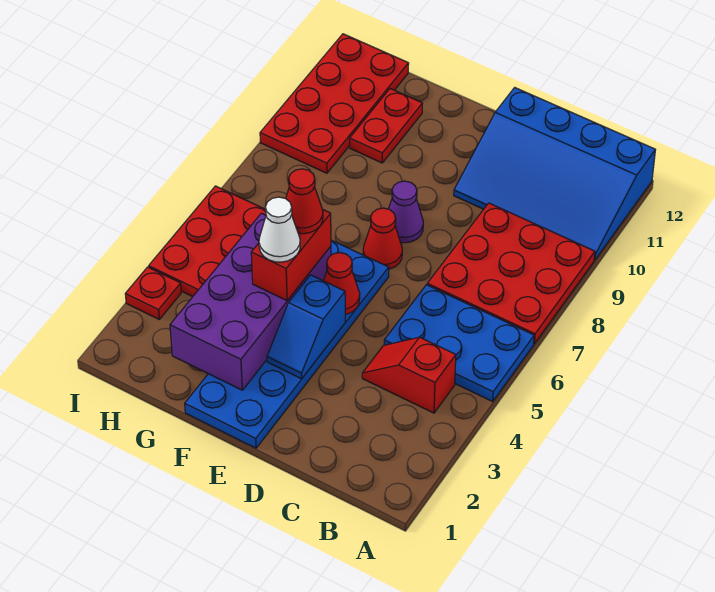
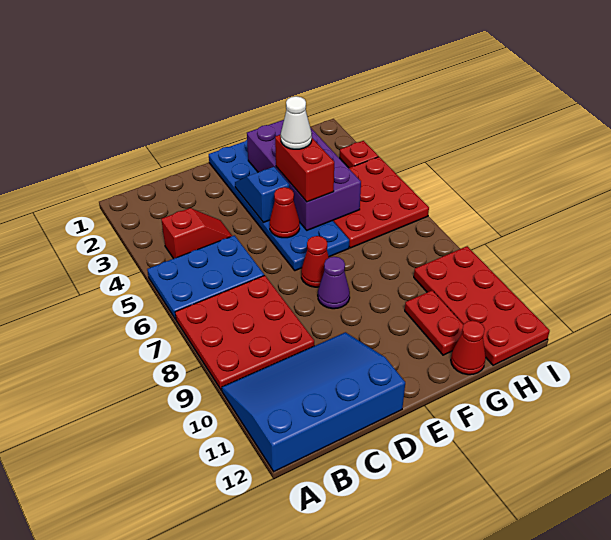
red cone F5 level 4 -> red cone G12 level 1

